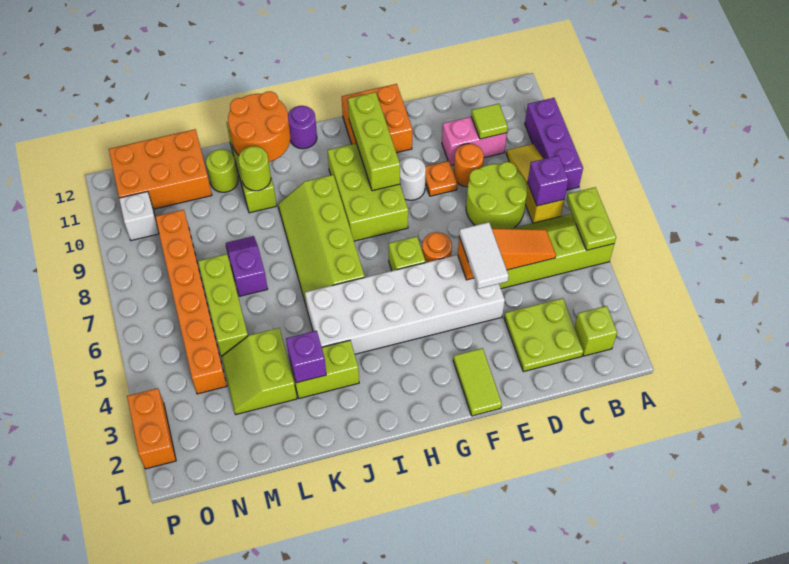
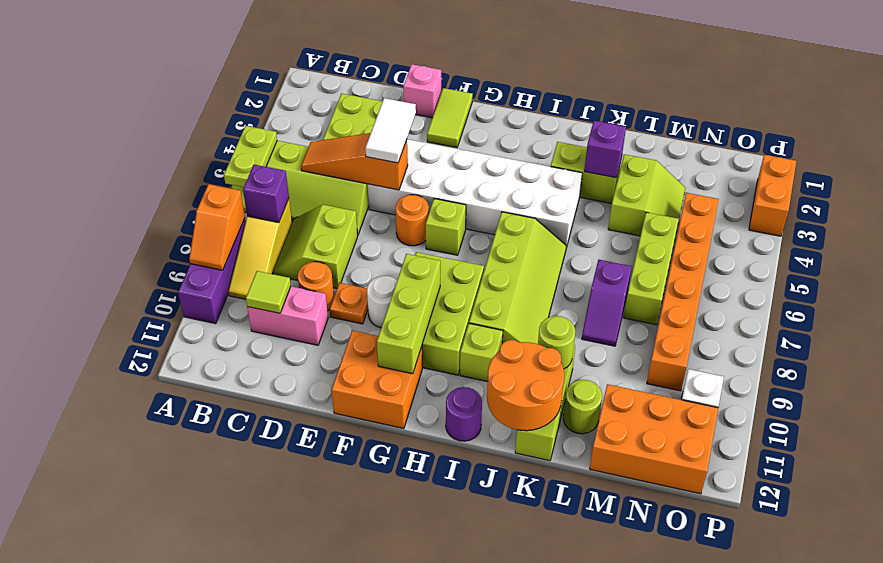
none -> orange slope A8:A9 level 2 top 8
lime brick B2 level 1 -> lime brick I10 level 1
lime round brick C7:D8 level 1 -> lime slope C7:D8 level 1 top D
none -> pink brick E1 level 1

